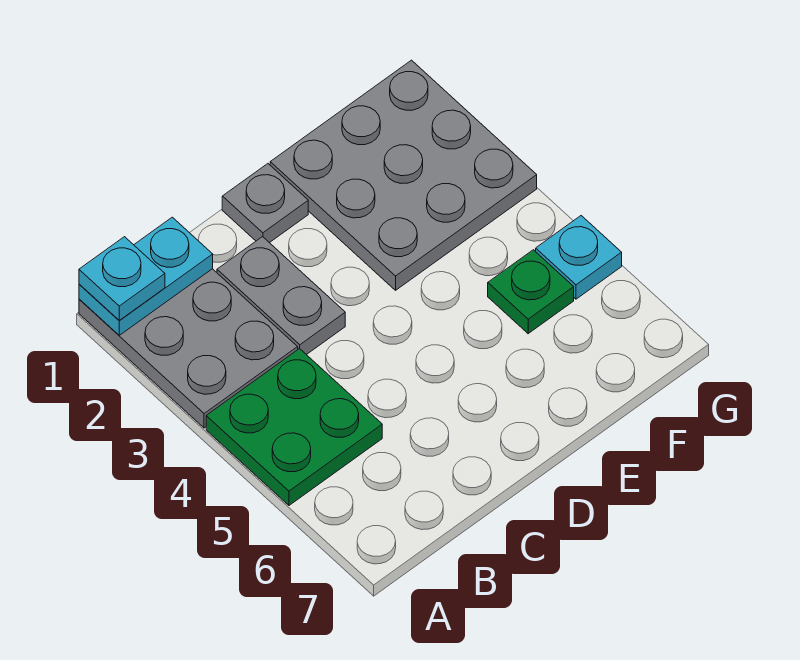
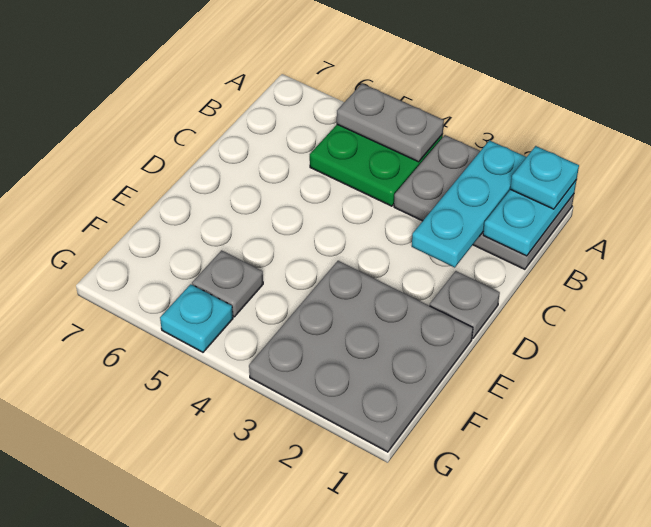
none -> cyan plate A2:C2 level 2
grey plate C2:C3 level 1 -> grey plate A4:A5 level 2
green plate F5 level 1 -> grey plate F5 level 1

